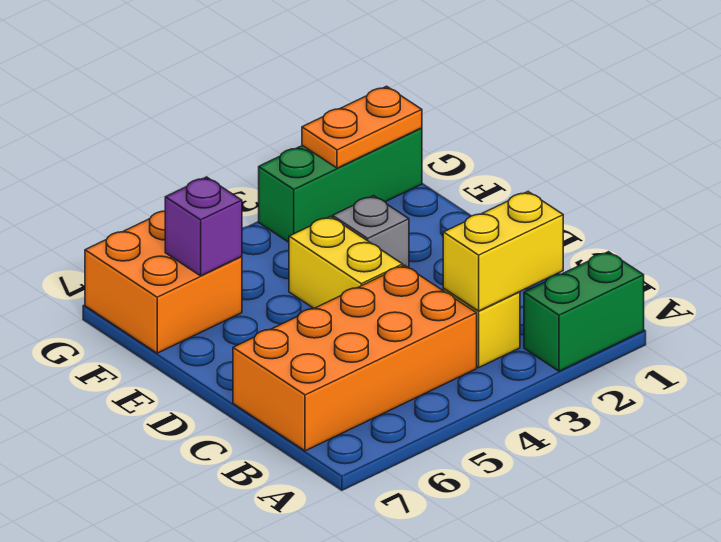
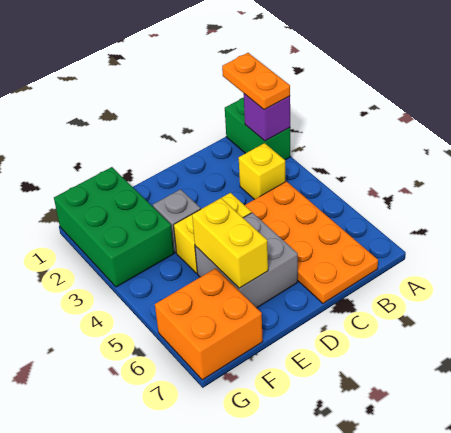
yellow brick B2:B3 level 2 -> yellow brick E5:E6 level 2
orange brick B4:C7 level 1 -> orange plate B4:C7 level 1
none -> grey brick D5:E6 level 1
purple brick F6 level 2 -> purple brick A2 level 2
green brick G1:G3 level 1 -> green brick F1:G3 level 1
orange plate G1:G2 level 2 -> orange plate A1:A2 level 3

